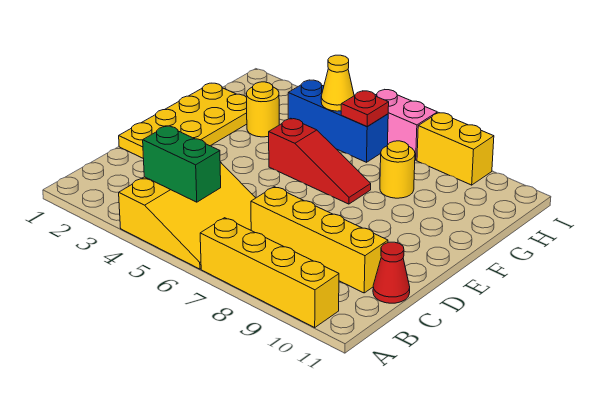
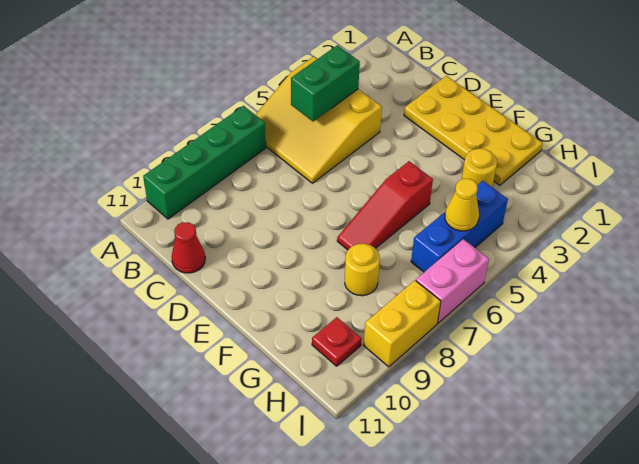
yellow brick A7:A10 level 1 -> green brick A7:A10 level 1
yellow brick C7:C10 level 1 -> none
red plate H6 level 2 -> red plate H10 level 1

